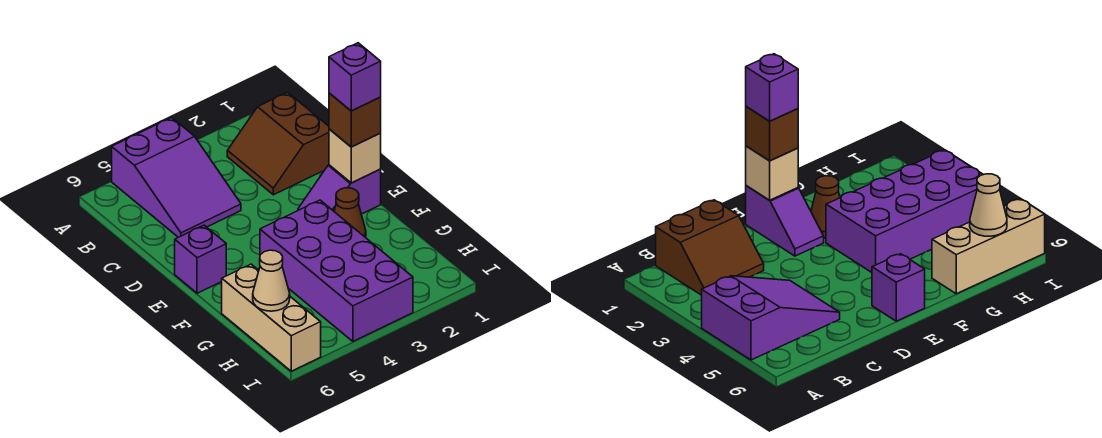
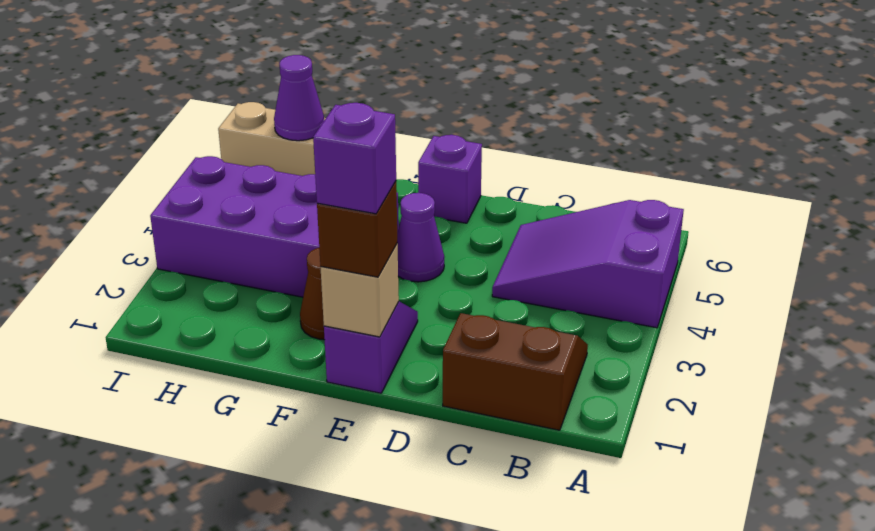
none -> purple cone E4 level 1
tan cone H6 level 2 -> purple cone H6 level 2

